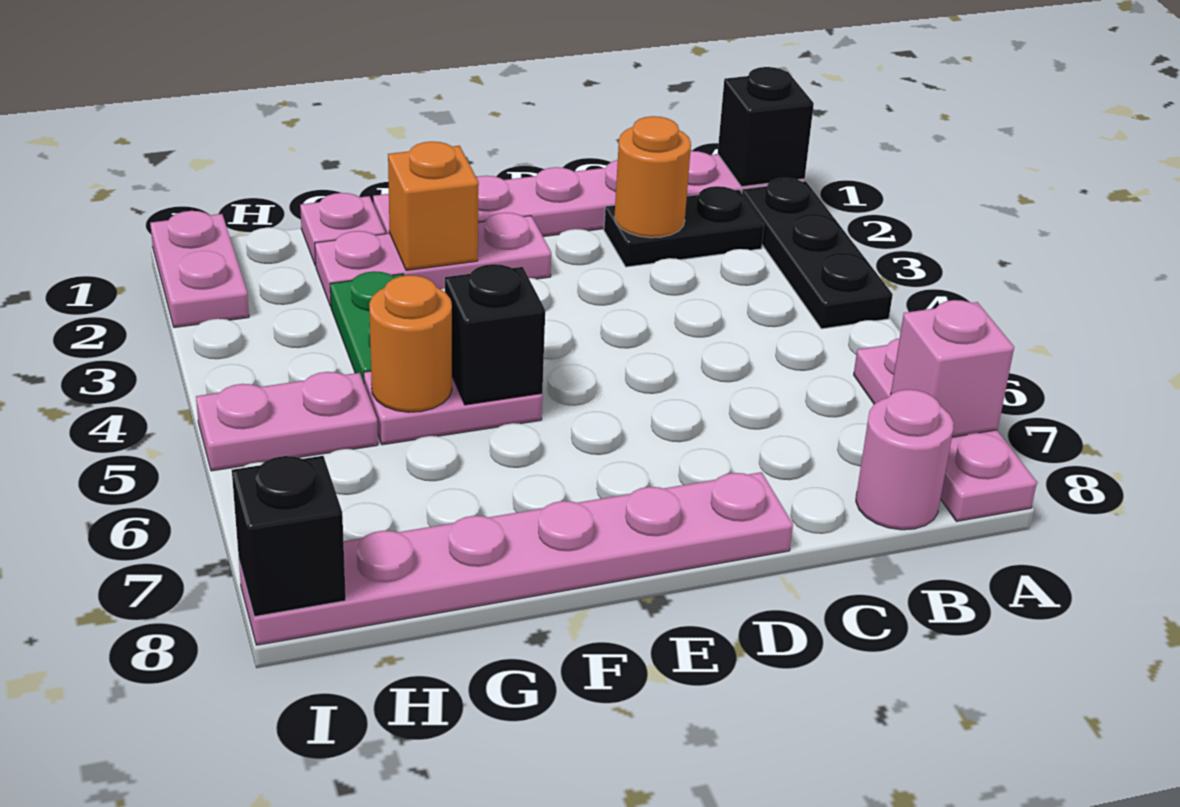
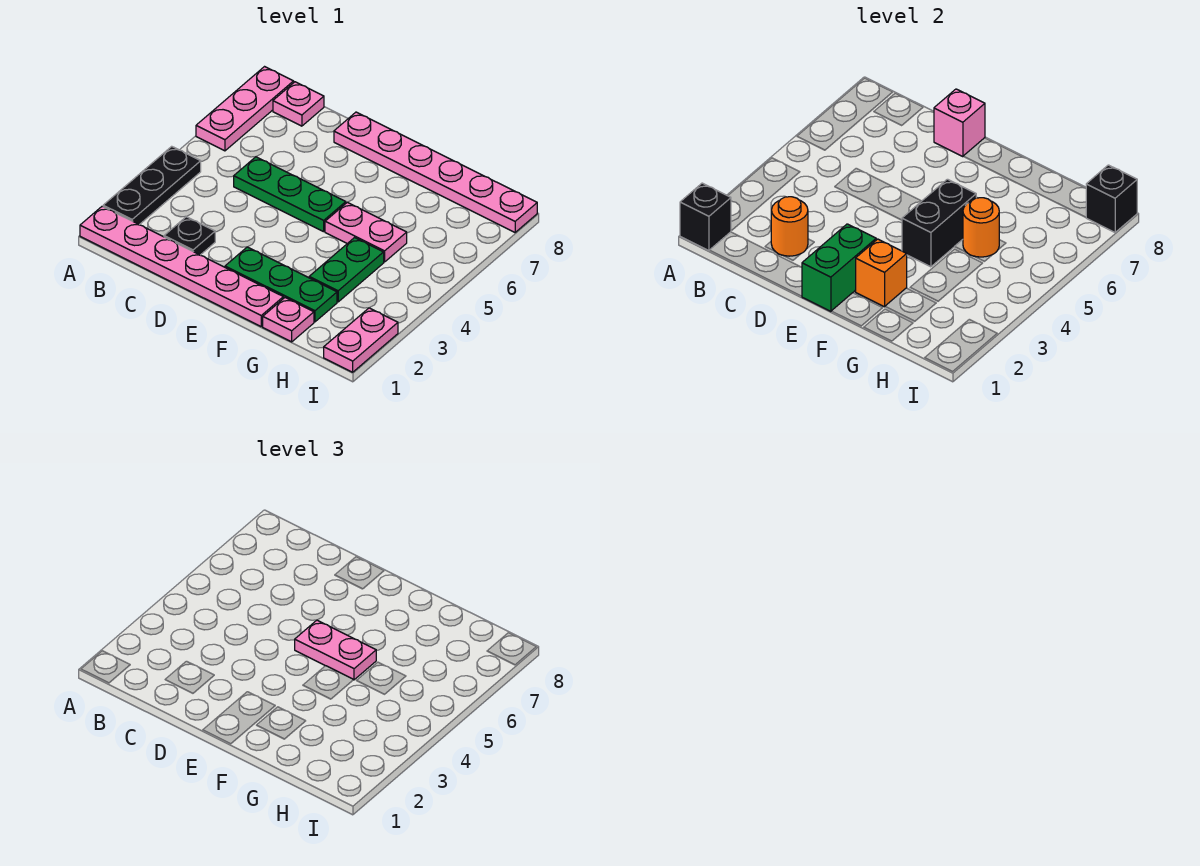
pink brick A7 level 2 -> pink brick D8 level 2
black plate B2:C2 level 1 -> black plate C2 level 1
pink round brick B8 level 1 -> pink plate B8 level 1
none -> green plate C5:E5 level 1
none -> green brick E1:E2 level 2
pink plate E2:G2 level 1 -> green plate E2:G2 level 1
black brick F5 level 2 -> black brick F4:F5 level 2
pink plate H5:I5 level 1 -> pink plate E5:F5 level 3

